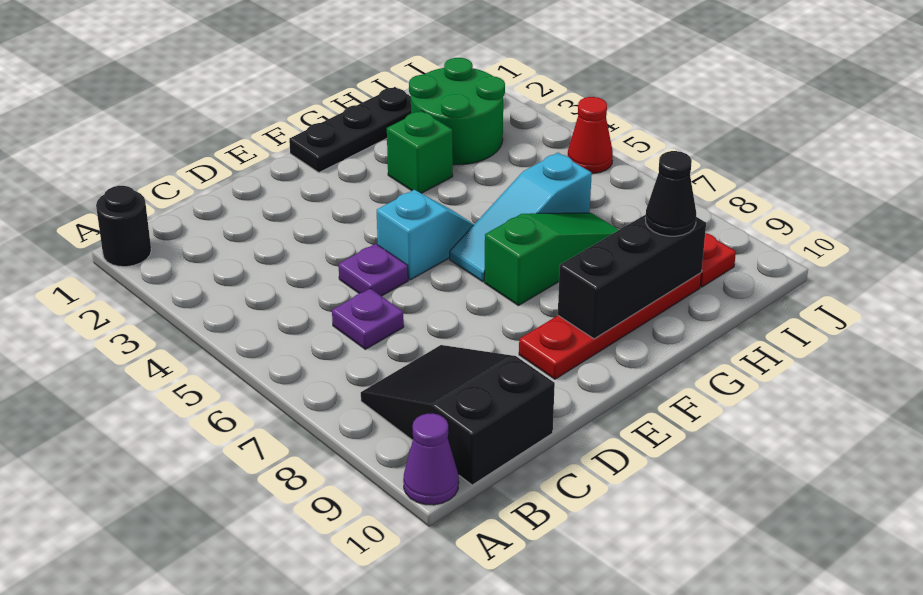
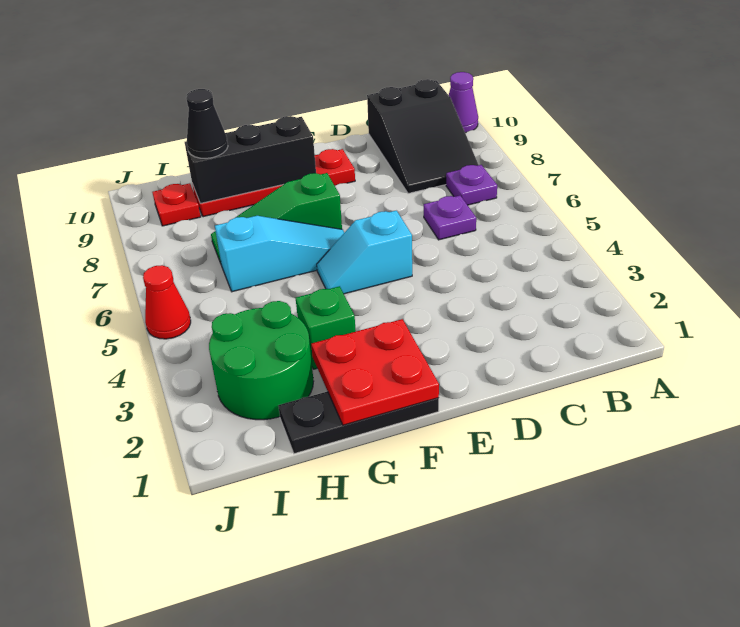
black round brick A1 level 1 -> none
purple plate D5 level 1 -> purple plate B7 level 1
none -> red plate F1:G2 level 2

